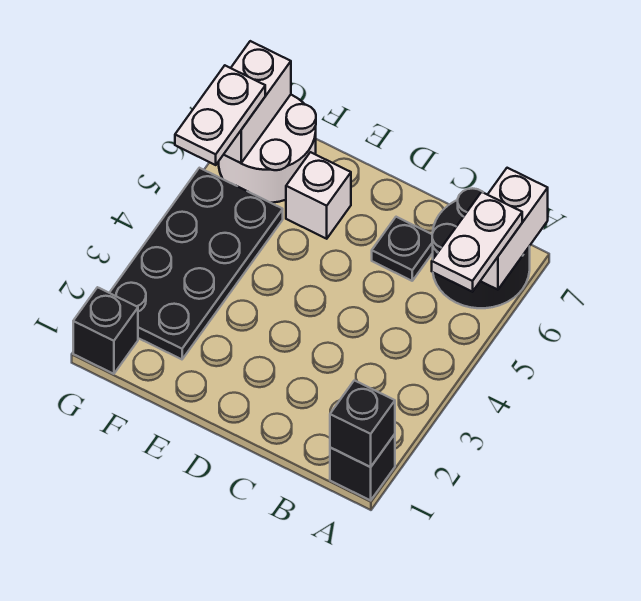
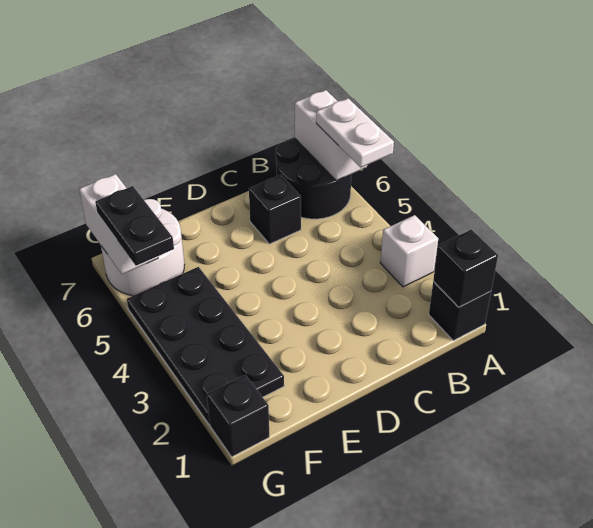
black plate C6 level 1 -> black brick C6 level 1
white brick E6 level 1 -> white brick A3 level 1
white plate G5:G6 level 3 -> black plate G5:G6 level 3

